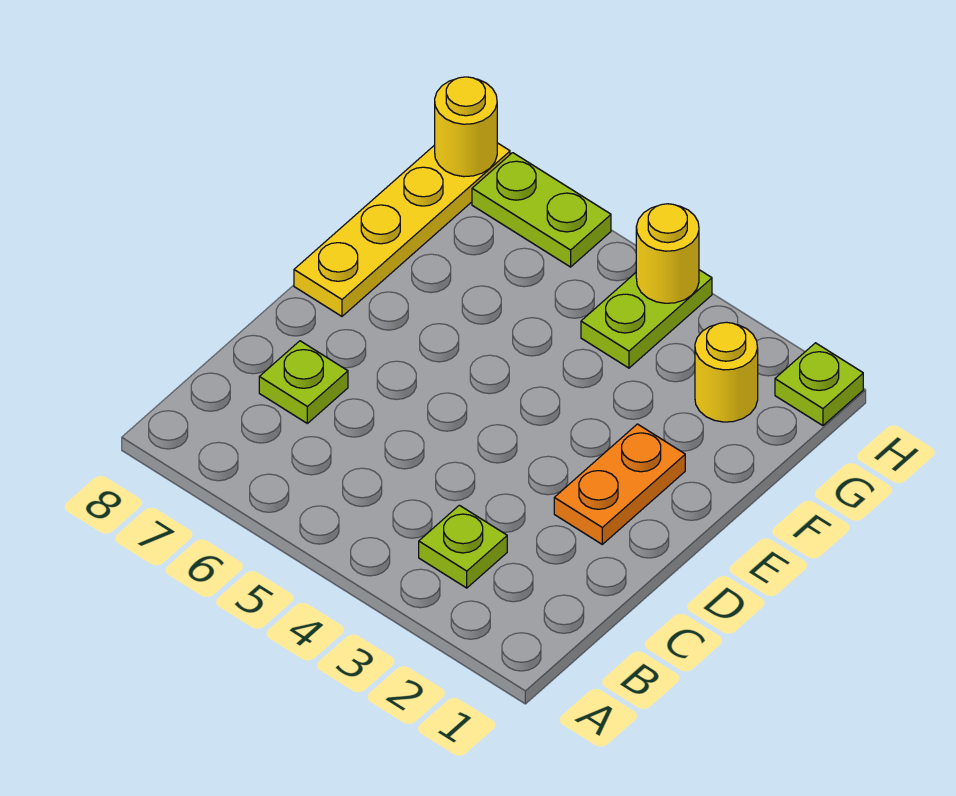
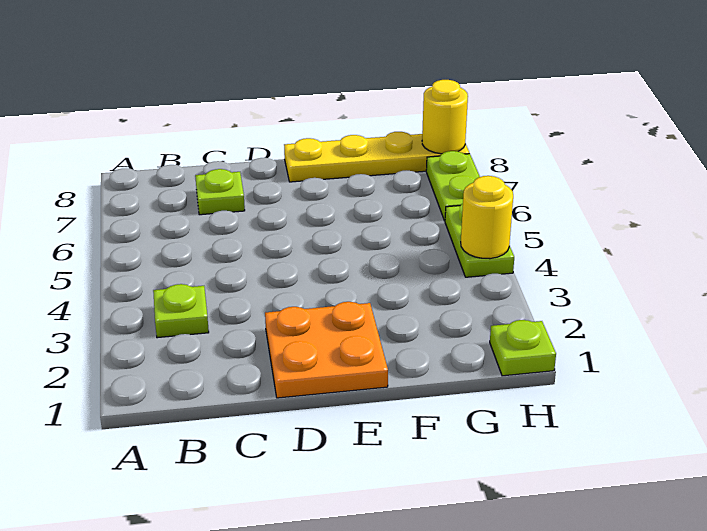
orange plate D2:E2 level 1 -> orange plate D1:E2 level 1
yellow round brick G2 level 1 -> none
lime plate G4:H4 level 1 -> lime plate H4:H5 level 1

